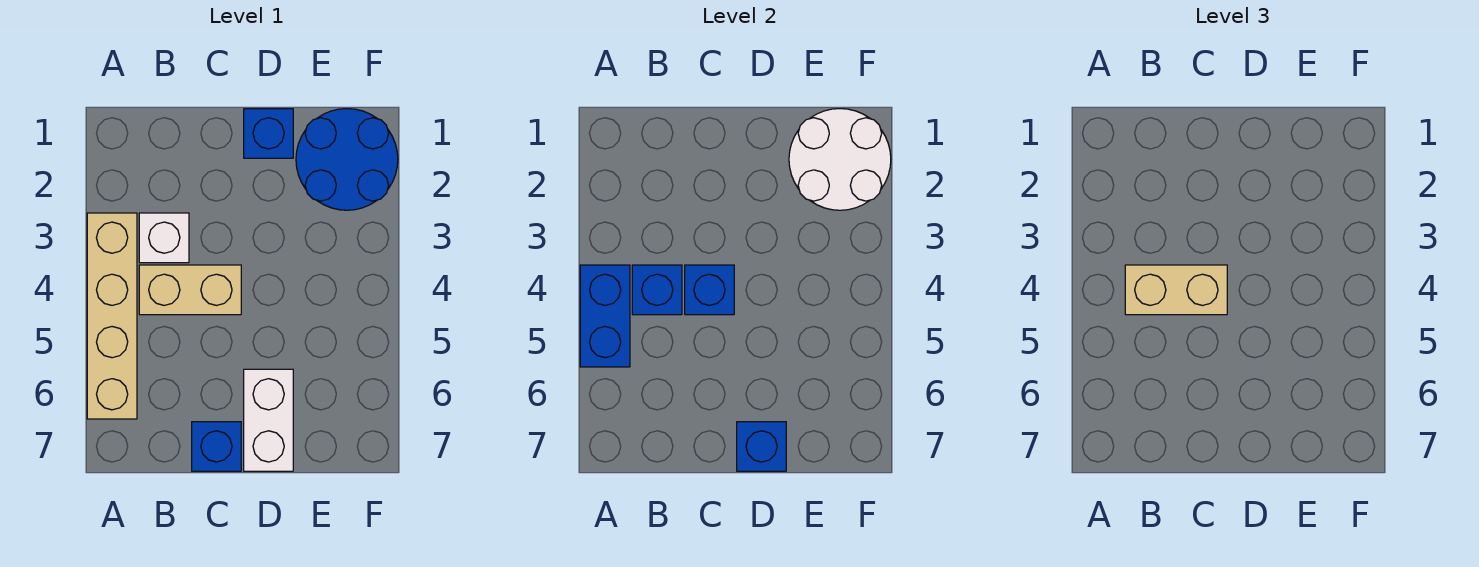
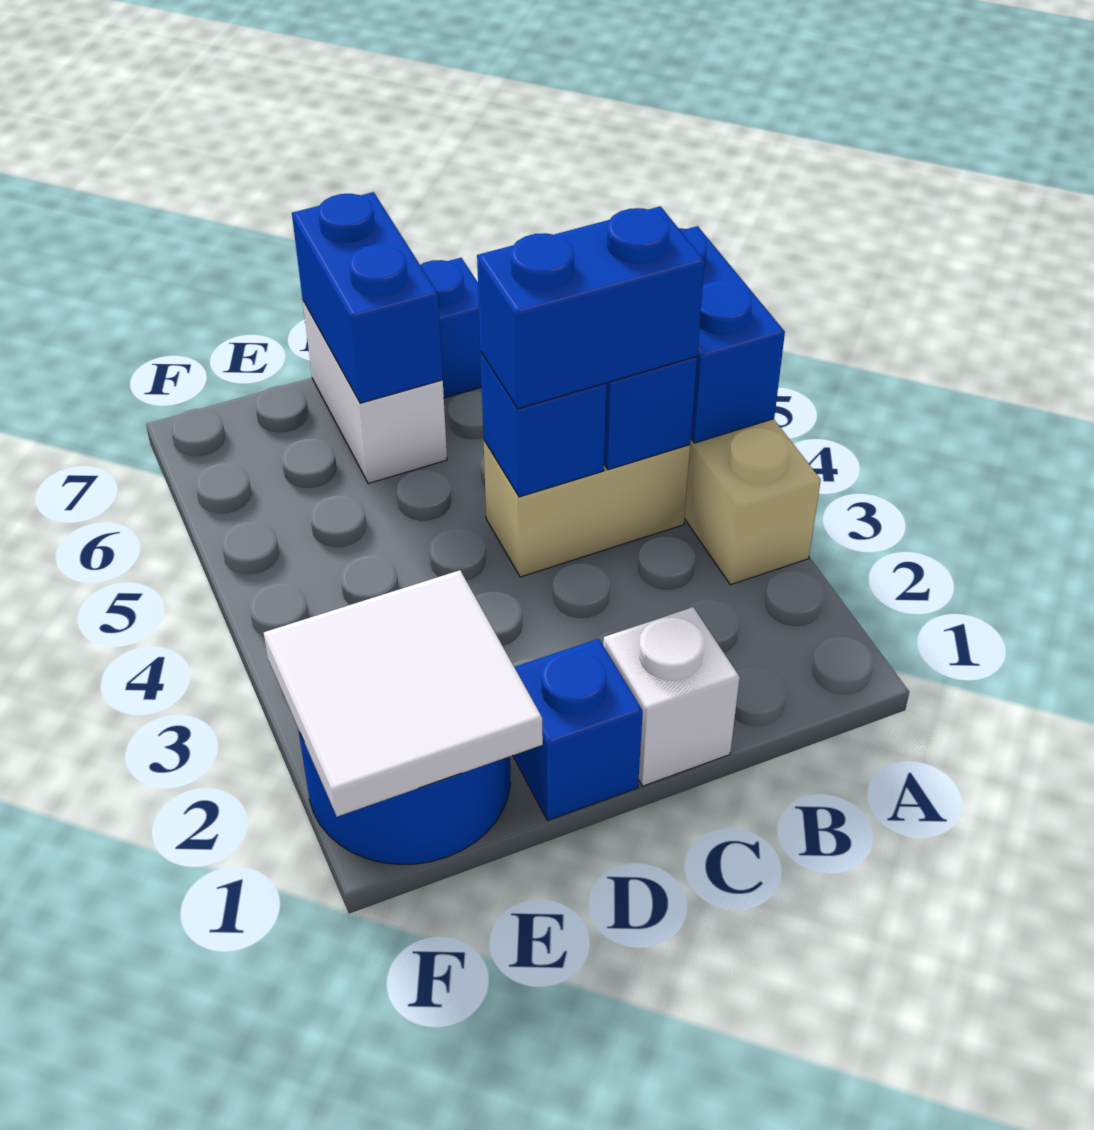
white brick B3 level 1 -> white brick C1 level 1
tan brick B4:C4 level 3 -> blue brick B4:C4 level 3
blue brick D7 level 2 -> blue brick D6:D7 level 2
white round brick E1:F2 level 2 -> white tile E1:F2 level 2

